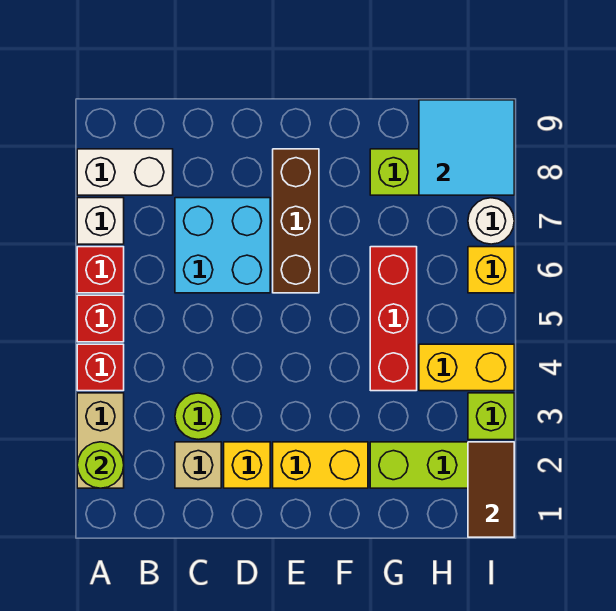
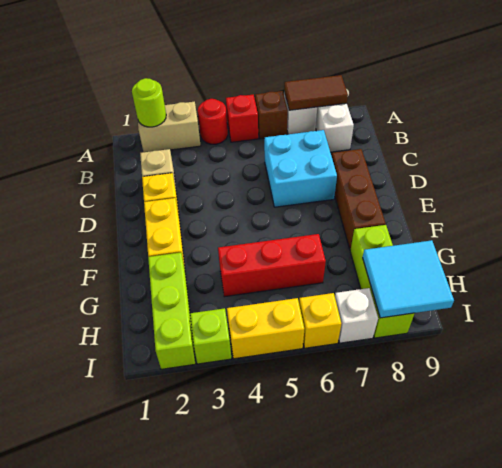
red brick A4 level 1 -> red round brick A4 level 1
red brick A6 level 1 -> brown brick A6 level 1
lime round brick C3 level 1 -> none
brown brick E6:E8 level 1 -> brown brick D8:F8 level 1
yellow brick H4:I4 level 1 -> yellow brick I4:I5 level 1
brown tile I1:I2 level 2 -> brown tile A7:A8 level 2
white round brick I7 level 1 -> white brick I7 level 1

